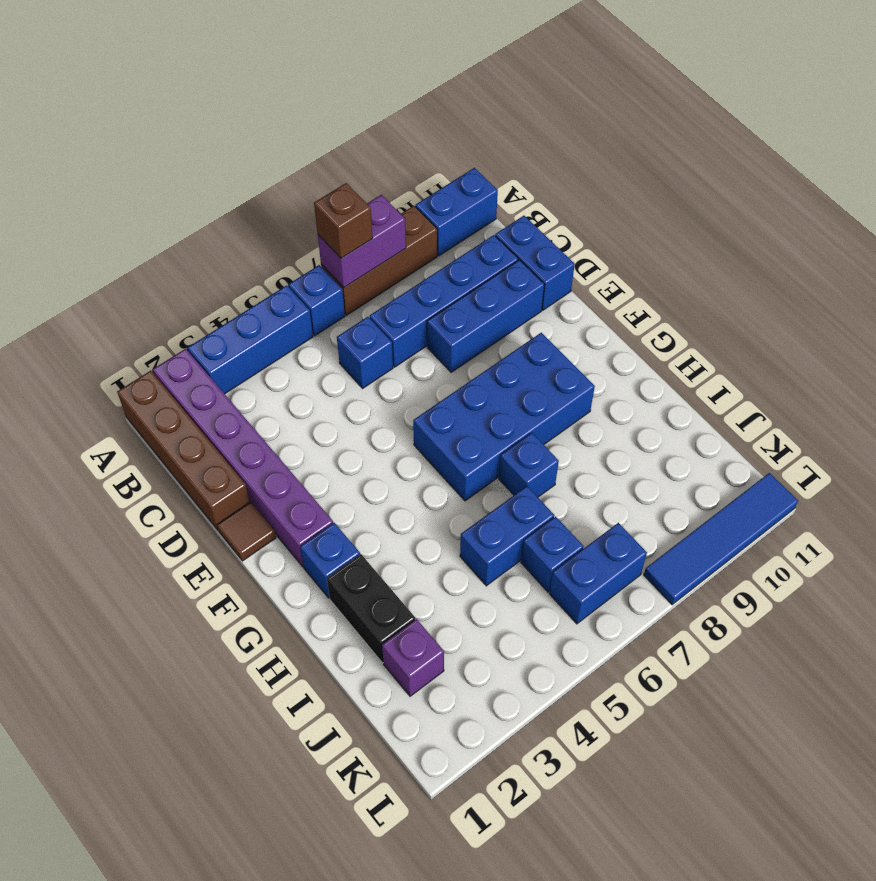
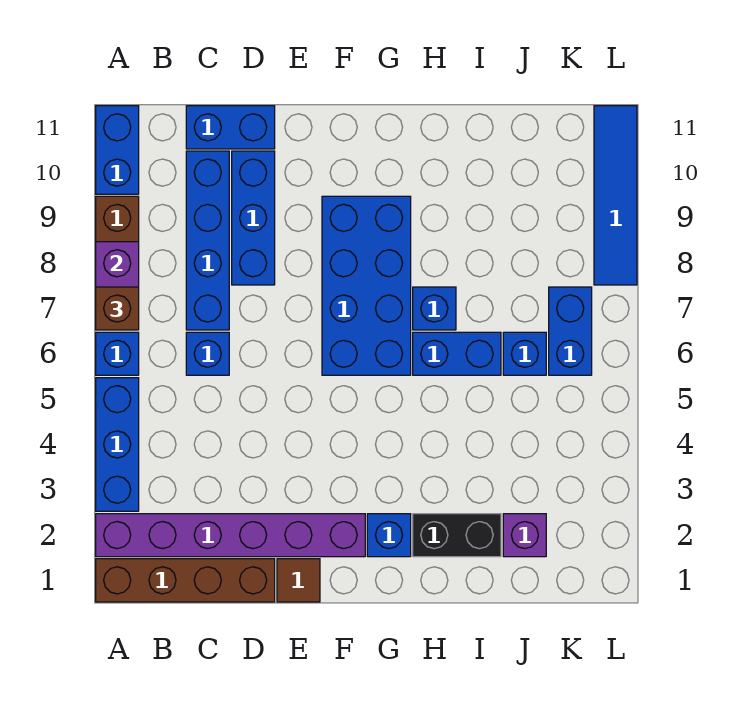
blue brick I5:I6 level 1 -> blue brick H6:I6 level 1

